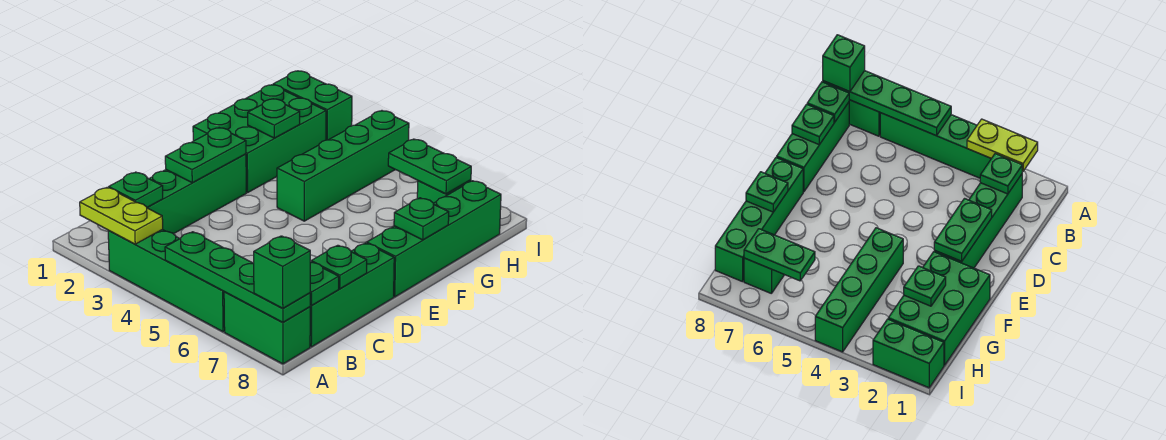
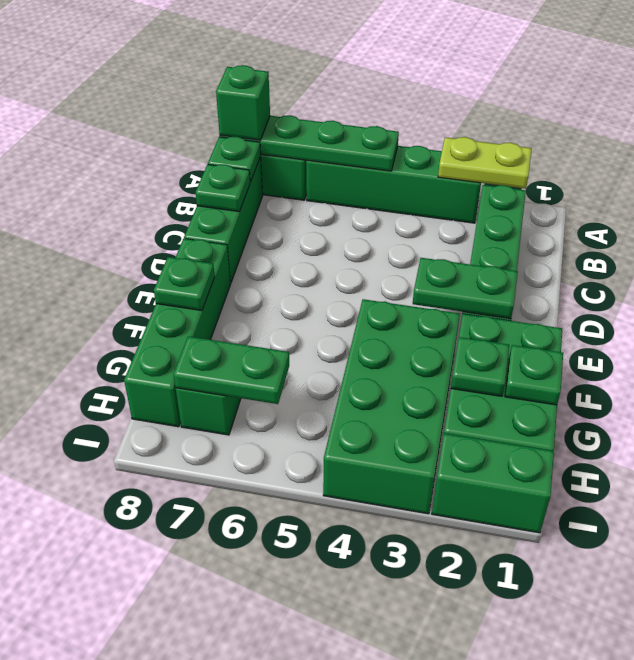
green plate B2 level 2 -> green plate G1 level 2
green plate D2:E2 level 2 -> green plate E2:E3 level 2
green brick F4:I4 level 1 -> green brick F3:I4 level 1

